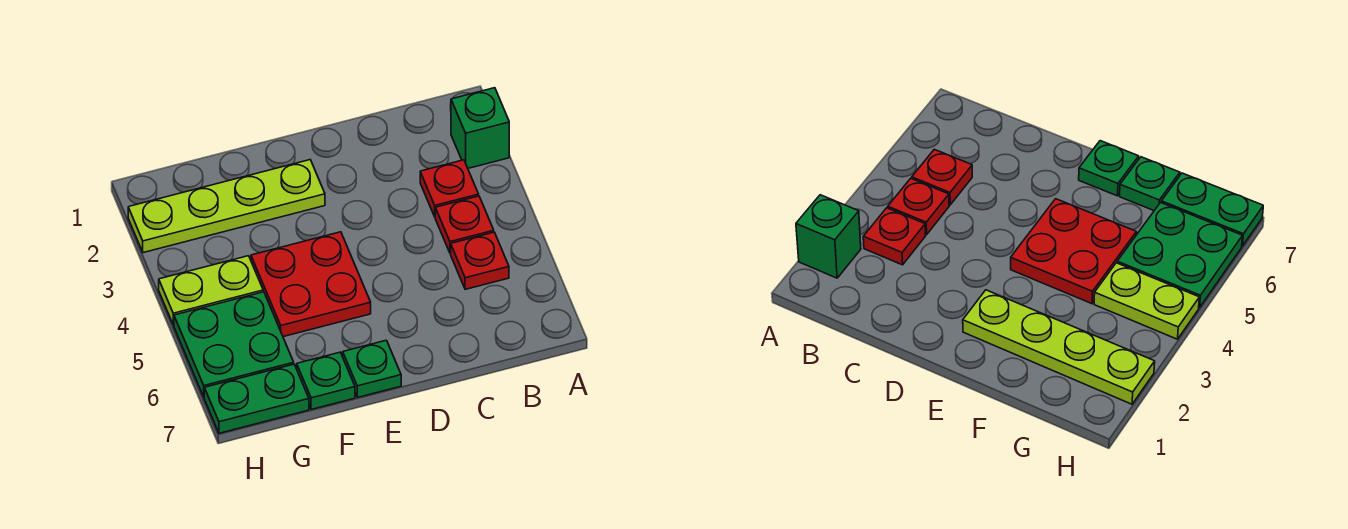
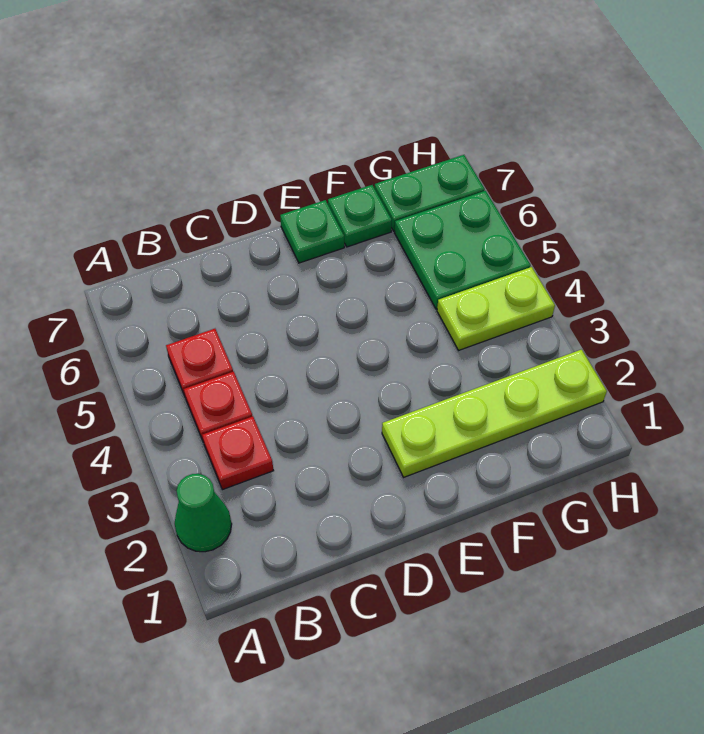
green brick A2 level 1 -> green cone A2 level 1
red plate E4:F5 level 1 -> none

